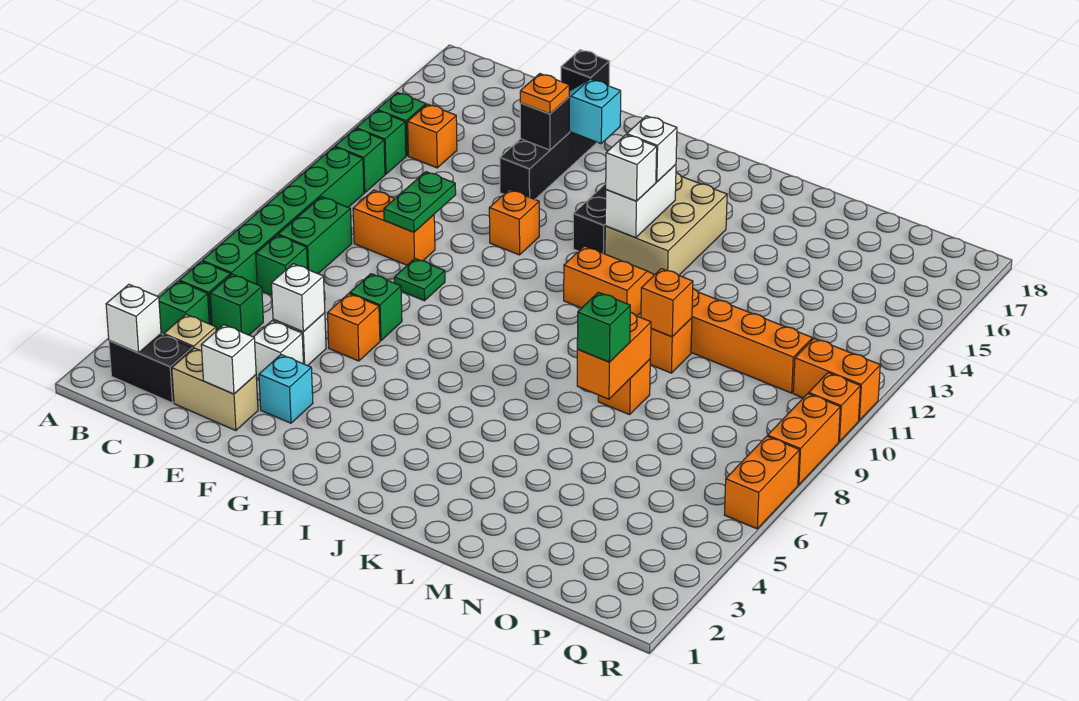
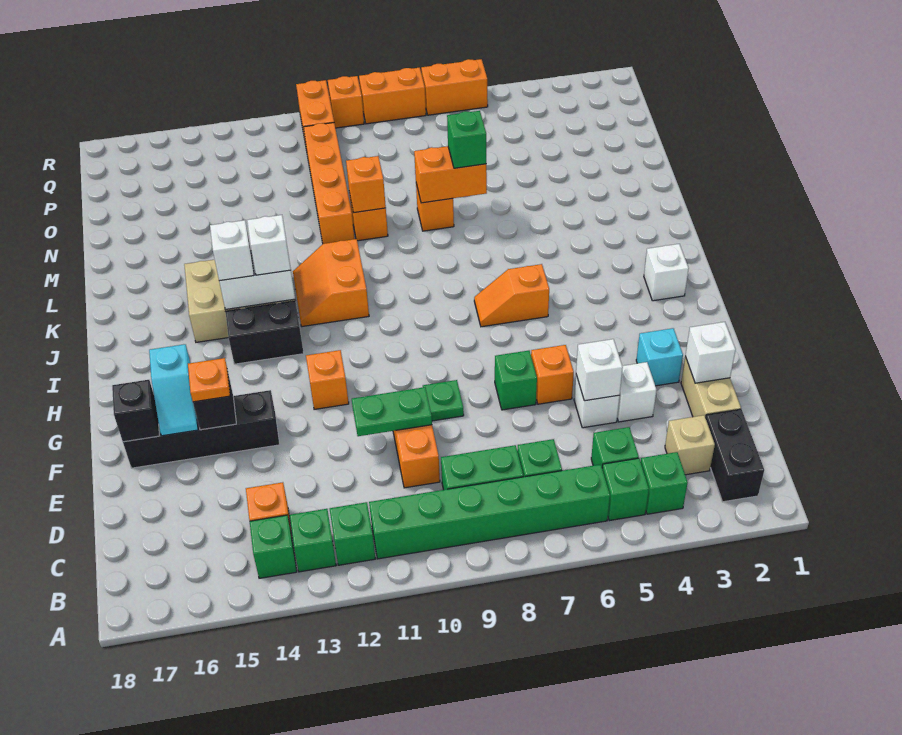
white brick B2 level 2 -> white brick I2 level 1
none -> orange slope I6:I7 level 1 top 6

